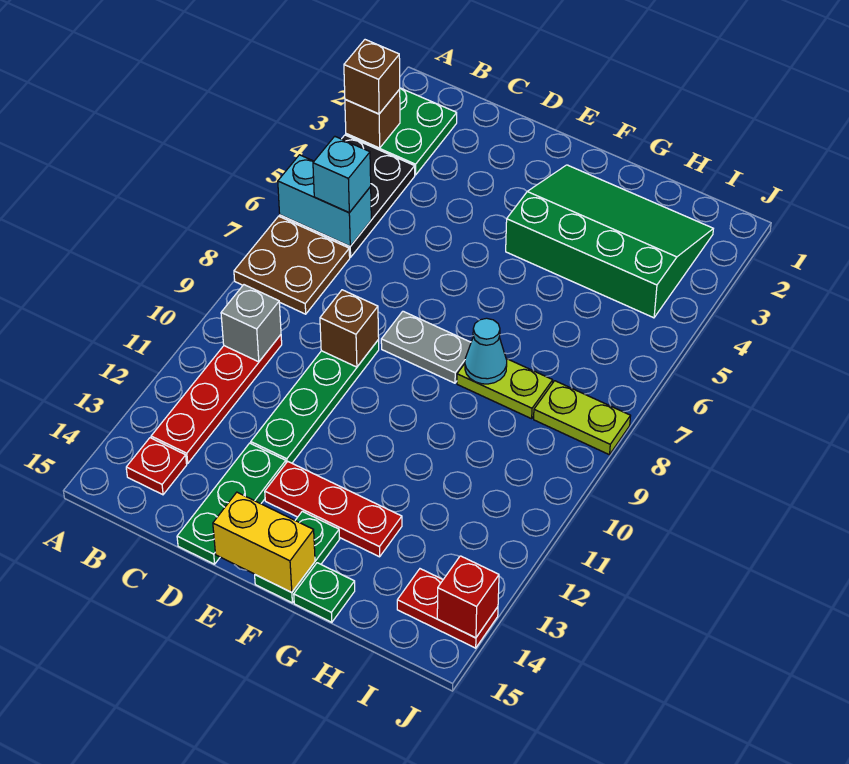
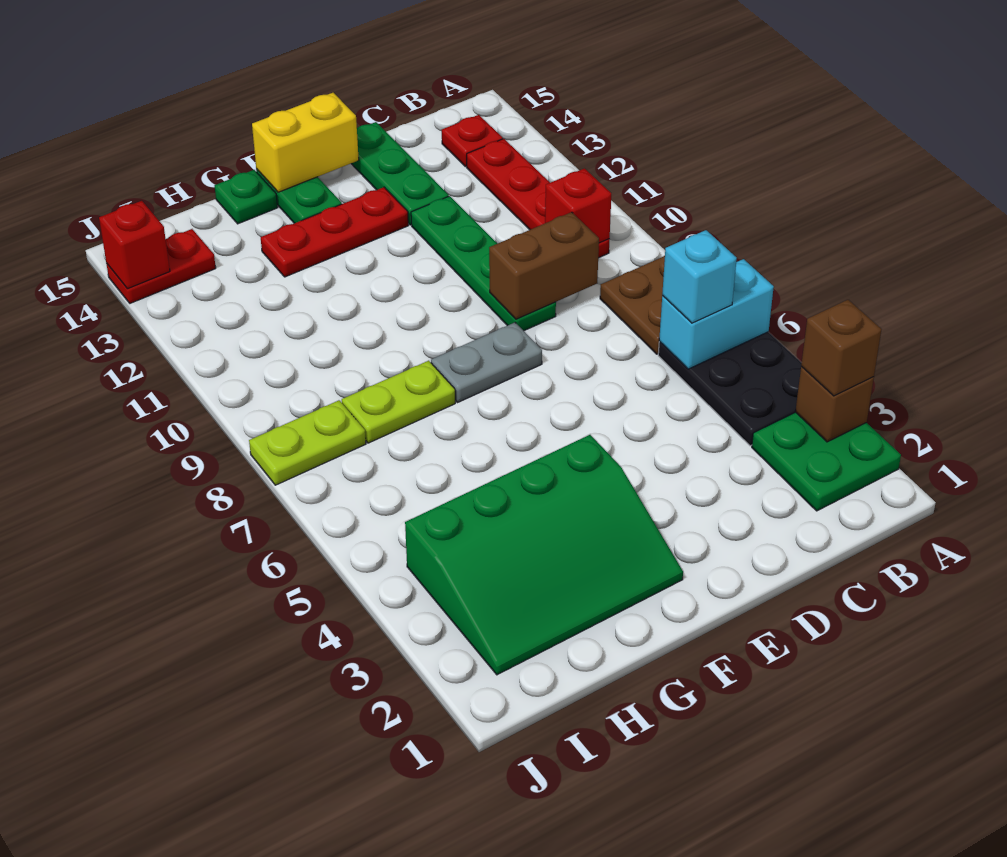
grey brick B10 level 2 -> red brick B10 level 2
brown brick D9 level 2 -> brown brick C9:D9 level 2
cyan cone G8 level 2 -> none

